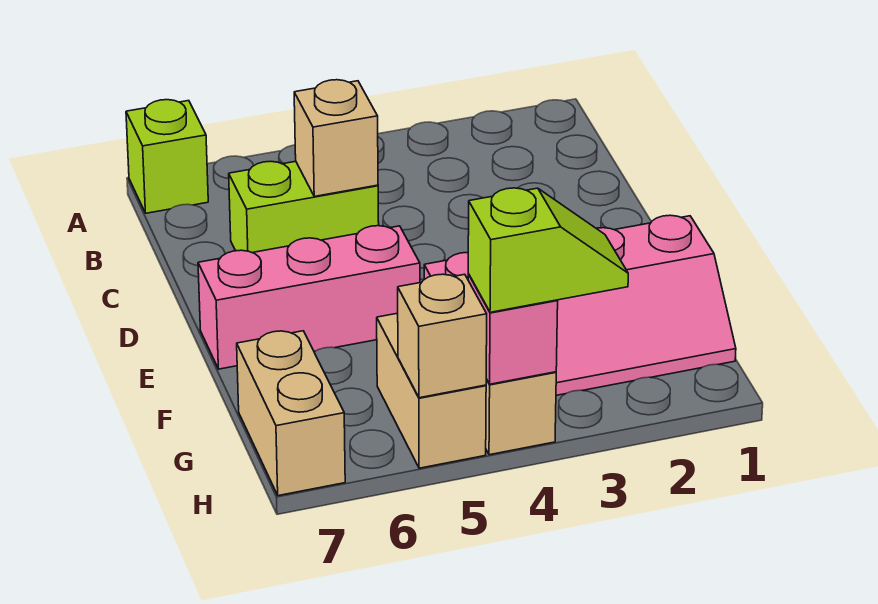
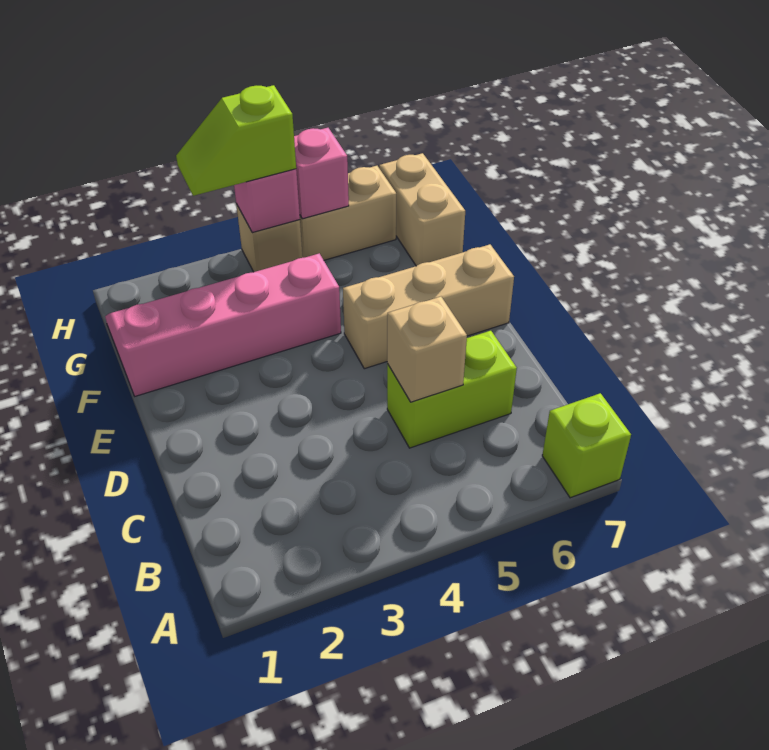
pink brick E5:E7 level 1 -> tan brick E5:E7 level 1
tan brick G5:H5 level 1 -> tan brick H5:H6 level 1
tan brick H5 level 2 -> pink brick H5 level 2

